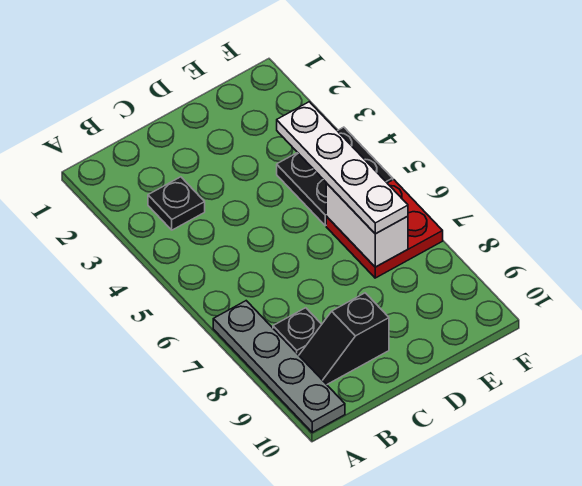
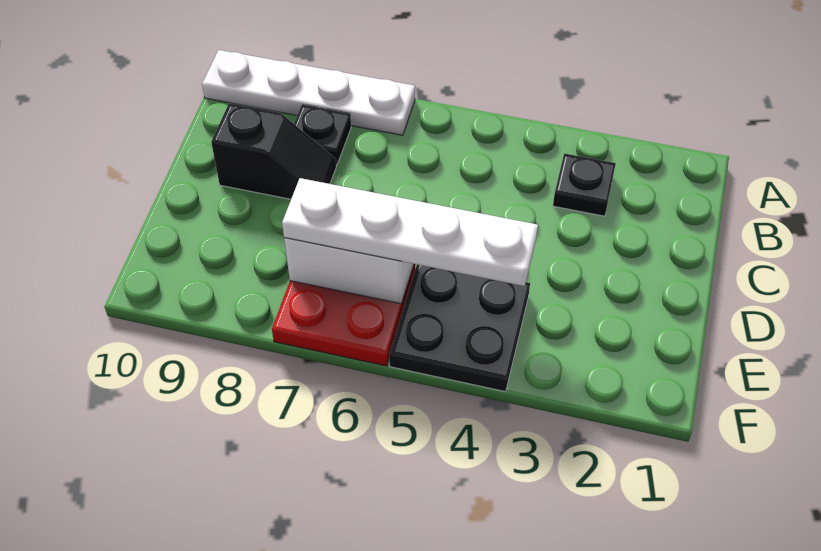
grey plate A7:A10 level 1 -> white plate A7:A10 level 1
black slope B9:C9 level 1 top C -> black slope C8:C9 level 1 top 9

